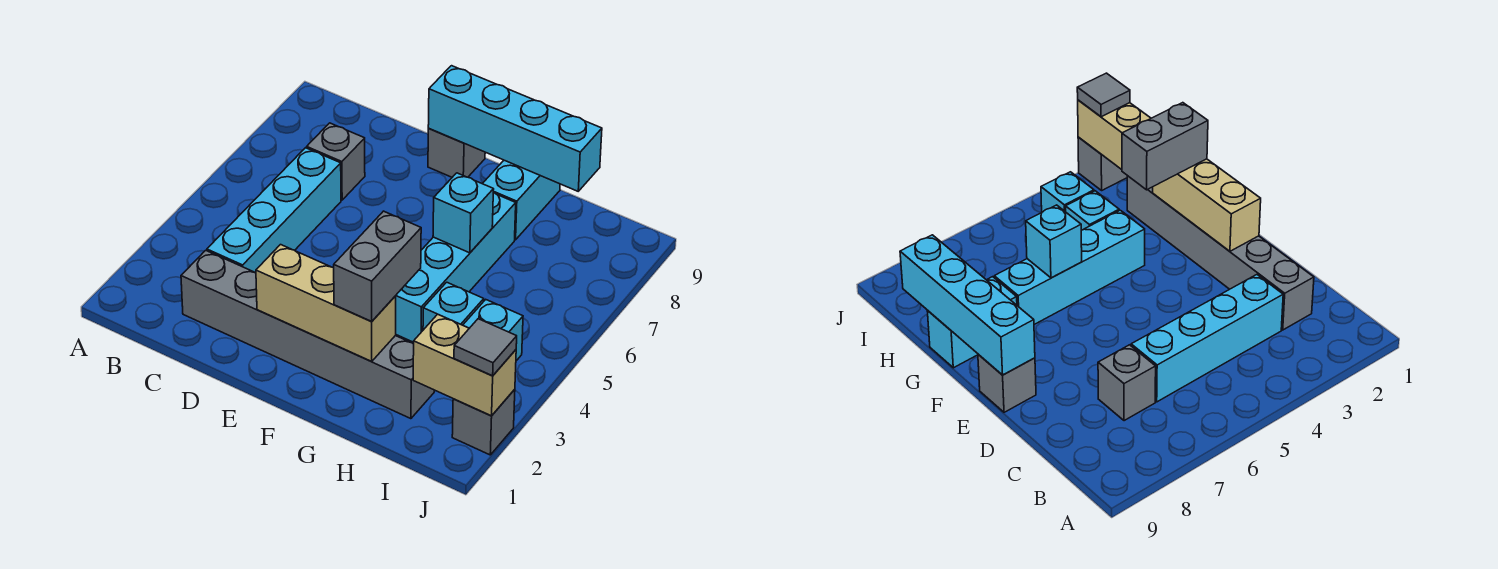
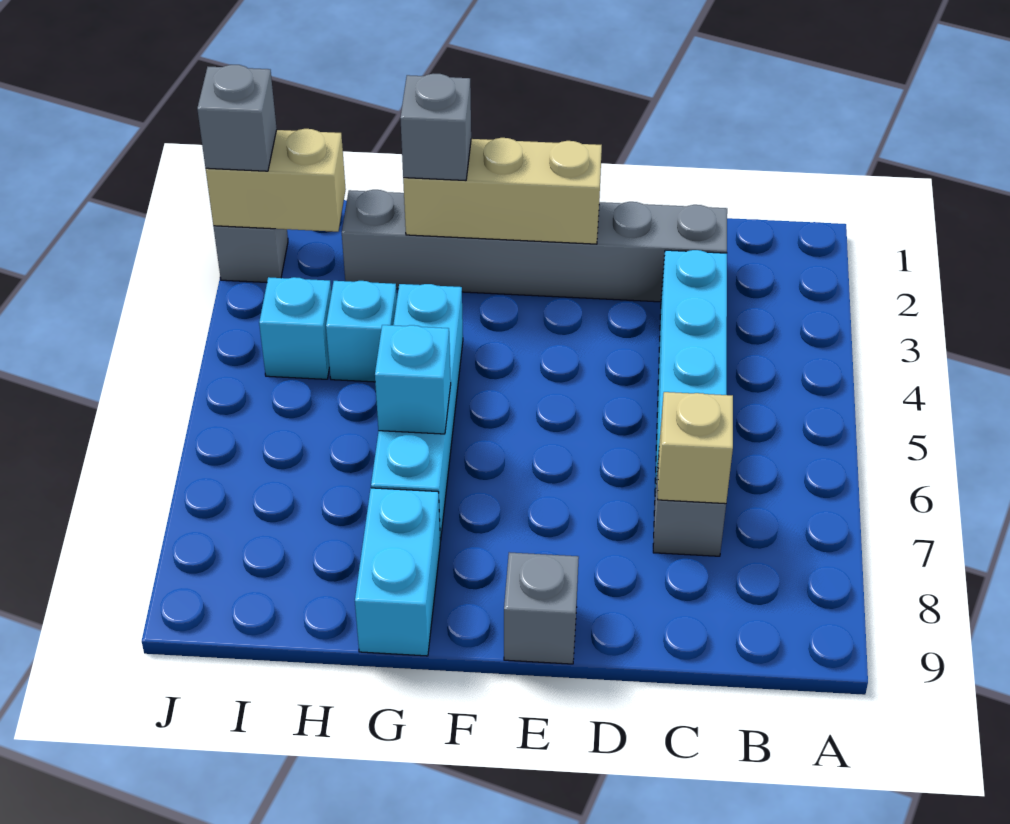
none -> tan brick C7 level 2
cyan brick E9:H9 level 2 -> none
grey brick G2:G3 level 3 -> grey brick G2 level 3
grey tile J2 level 3 -> grey brick J2 level 3

